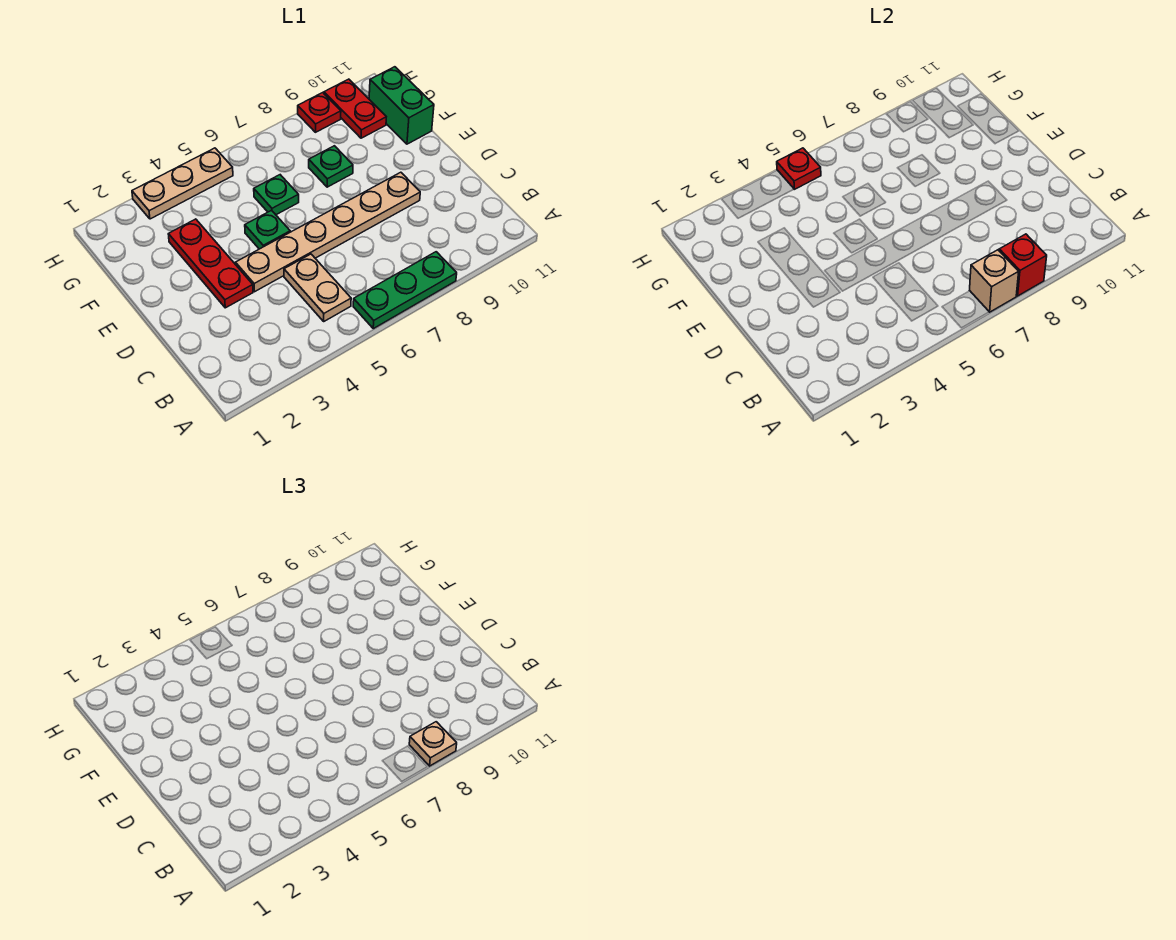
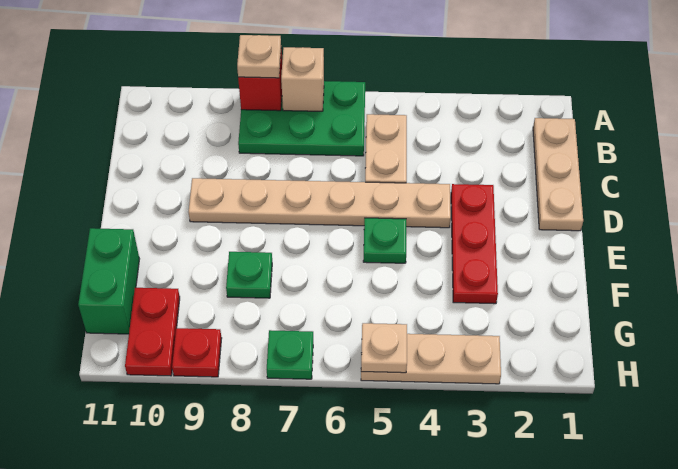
green plate A6:A8 level 1 -> green plate A6:B8 level 1
none -> tan plate B1:D1 level 1
green plate F6 level 1 -> green plate H7 level 1
red plate H5 level 2 -> tan plate H5 level 2

